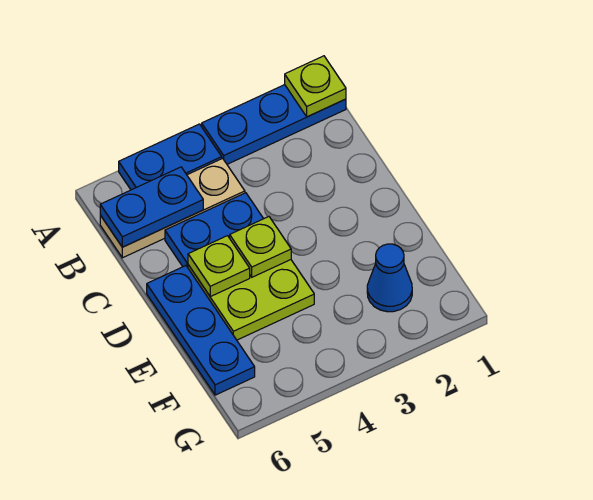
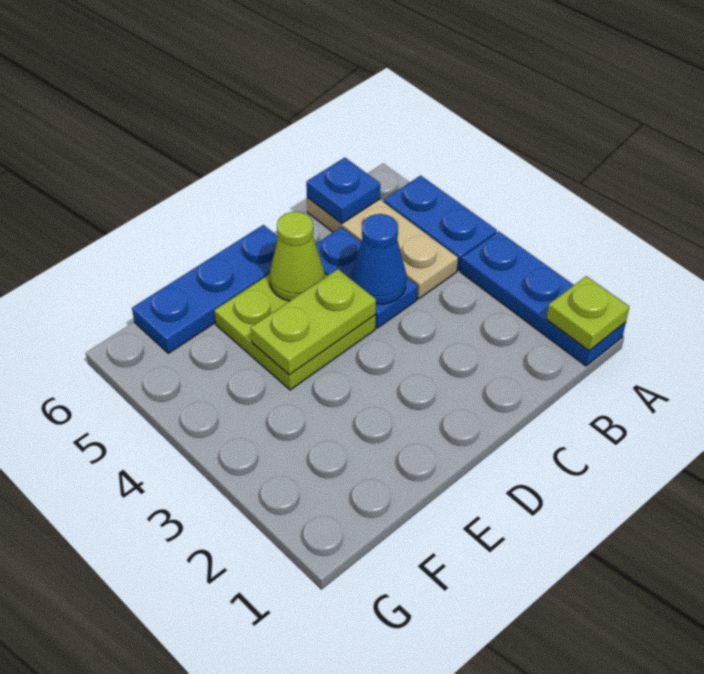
blue plate B5:B6 level 2 -> blue plate B6 level 2
lime plate D4 level 2 -> lime plate D4:E4 level 2
lime plate D5 level 2 -> lime cone D5 level 2
blue cone F2 level 1 -> blue cone C4 level 2

